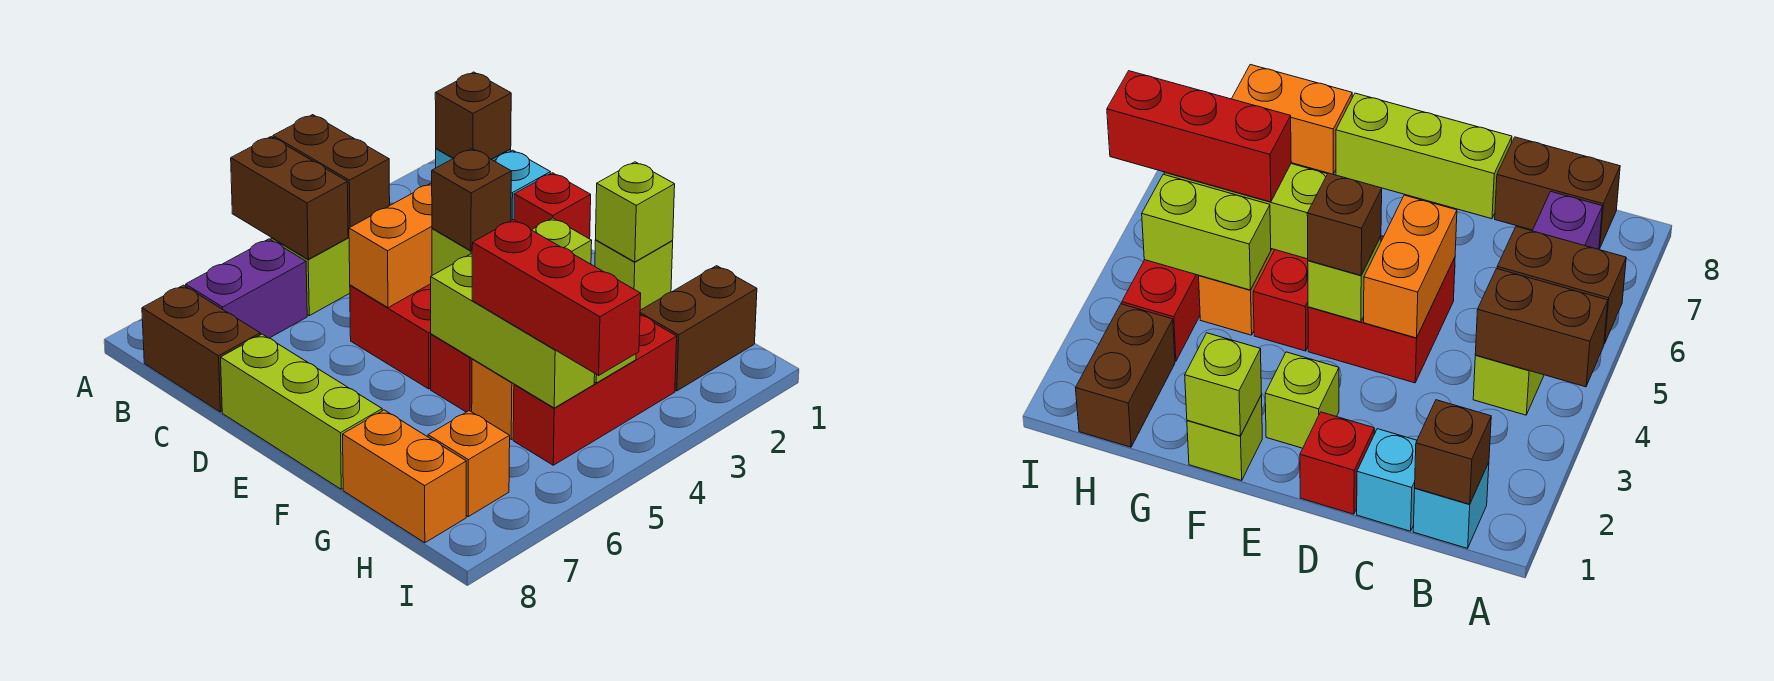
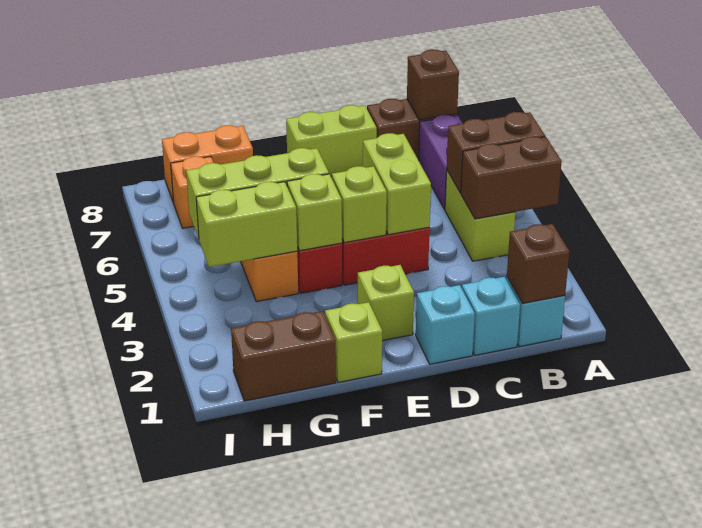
red brick D1 level 1 -> cyan brick D1 level 1
orange brick D4:D5 level 2 -> lime brick D4:D5 level 2
lime brick D8:F8 level 1 -> lime brick D8:E8 level 1
brown brick E4 level 3 -> brown brick B8 level 2
lime brick F1 level 2 -> lime brick F4 level 2
red brick G5:I5 level 3 -> none
brown brick H1:H2 level 1 -> brown brick G1:H1 level 1
red brick H3:H5 level 1 -> none

